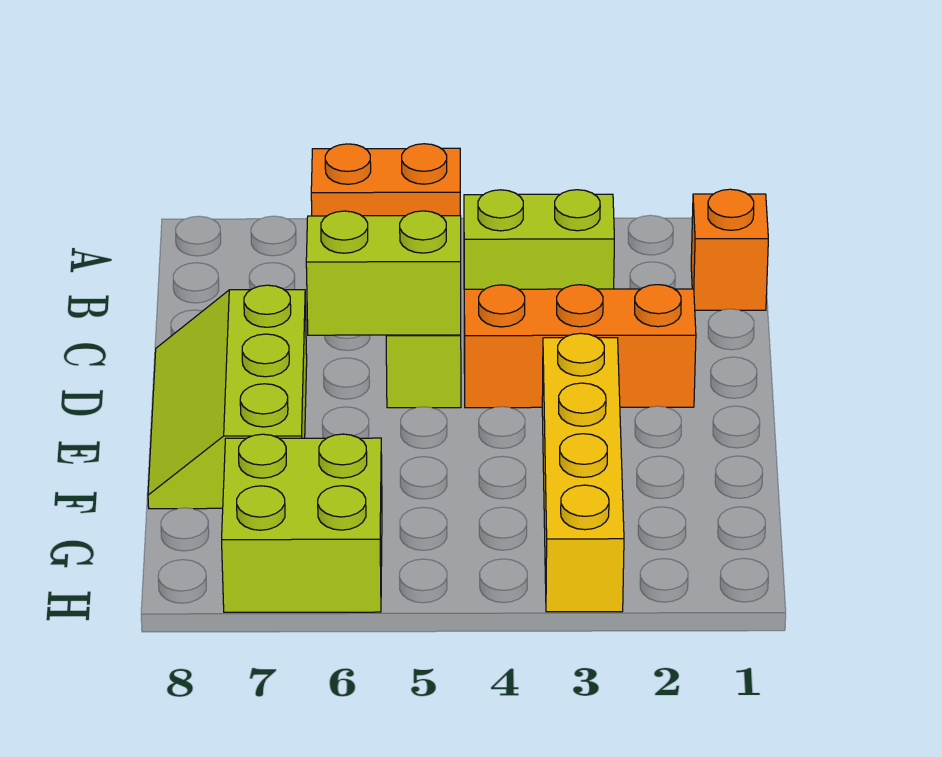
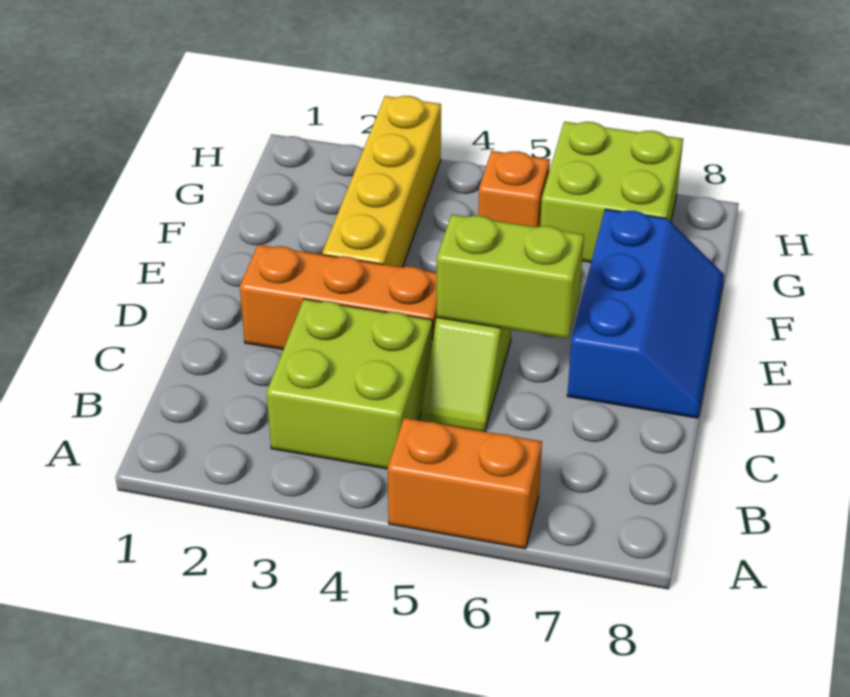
orange brick B1 level 1 -> orange brick G5 level 1
lime brick B3:B4 level 1 -> lime brick B3:C4 level 1
lime slope D7:F8 level 1 top 7 -> blue slope D7:F8 level 1 top 7

